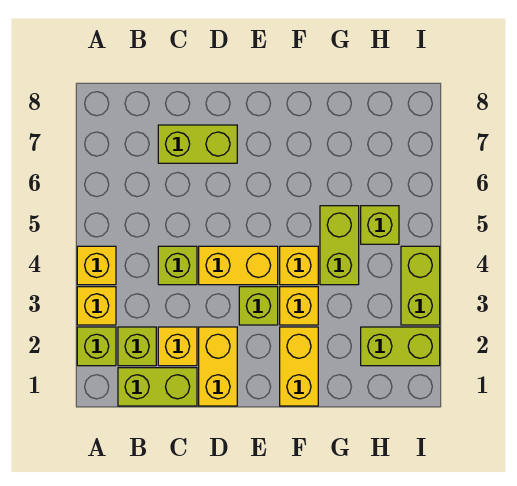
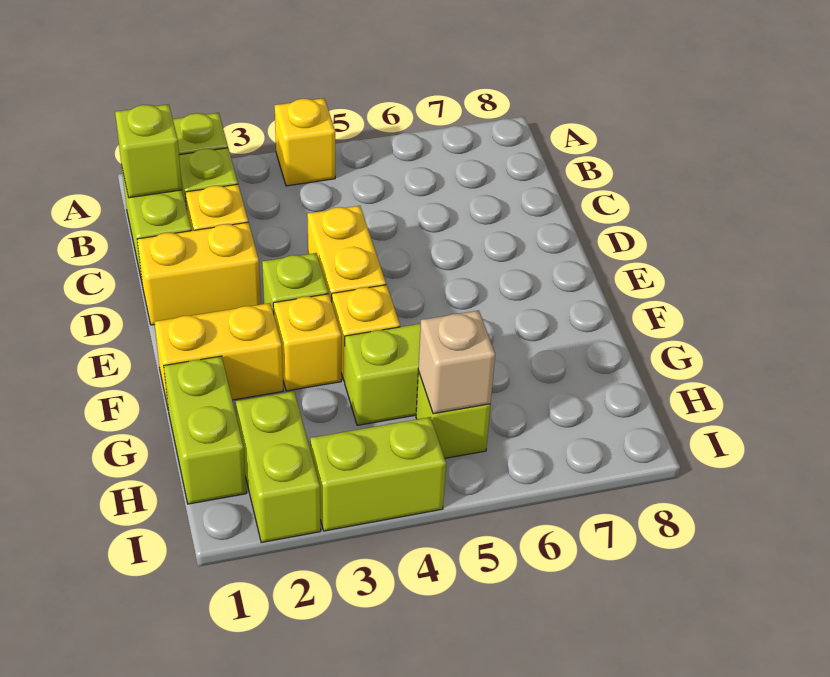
yellow brick A3 level 1 -> none
lime brick C4 level 1 -> lime brick B1 level 2
lime brick C7:D7 level 1 -> lime brick G1:H1 level 1
none -> tan brick H5 level 2

